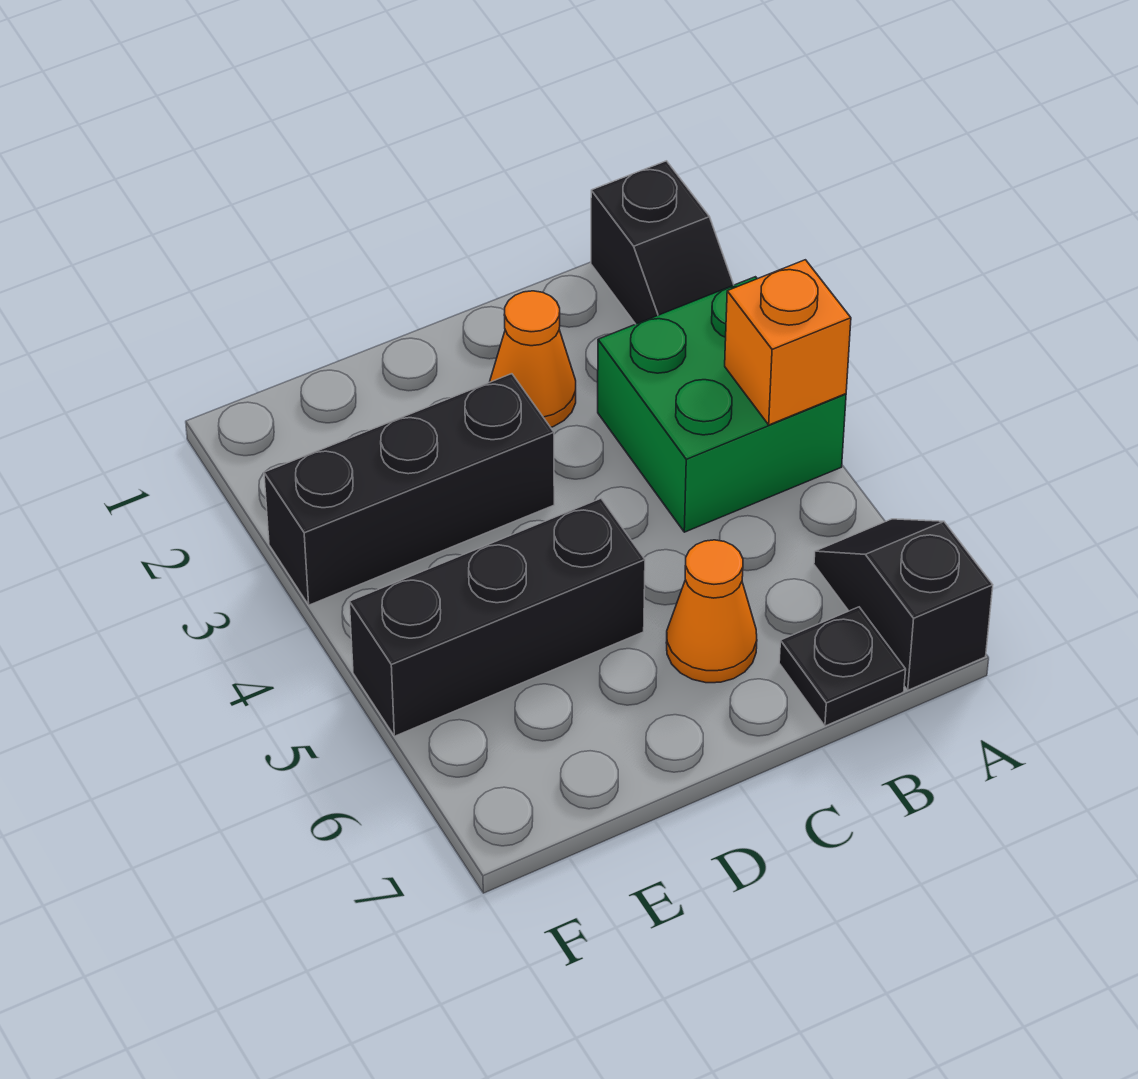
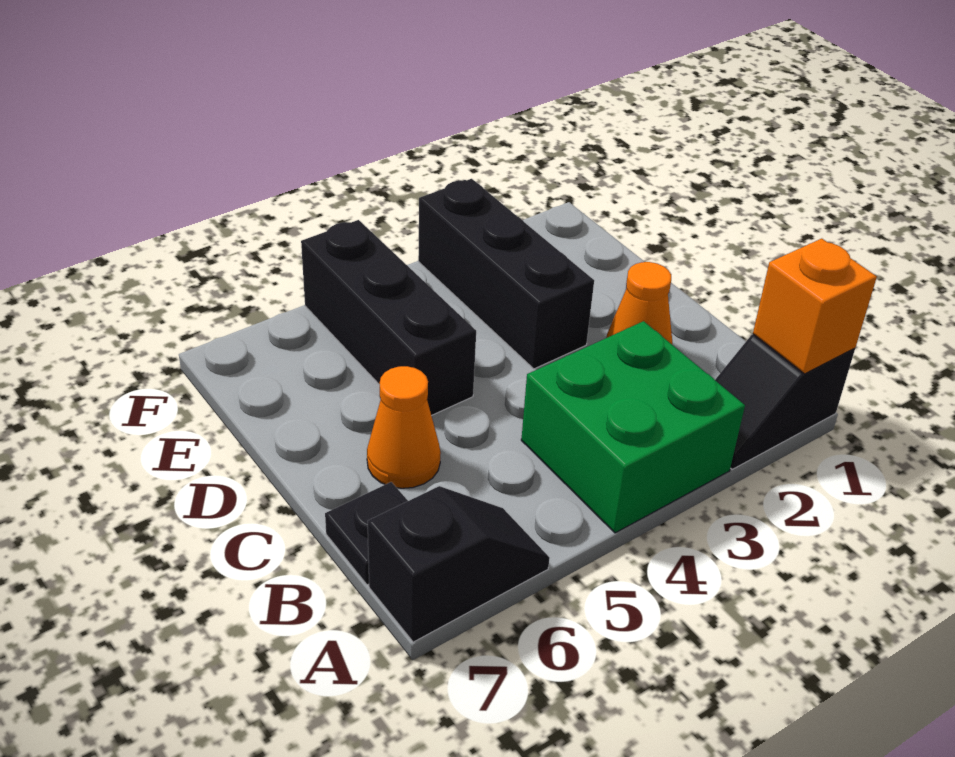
orange brick A4 level 2 -> orange brick A1 level 2

